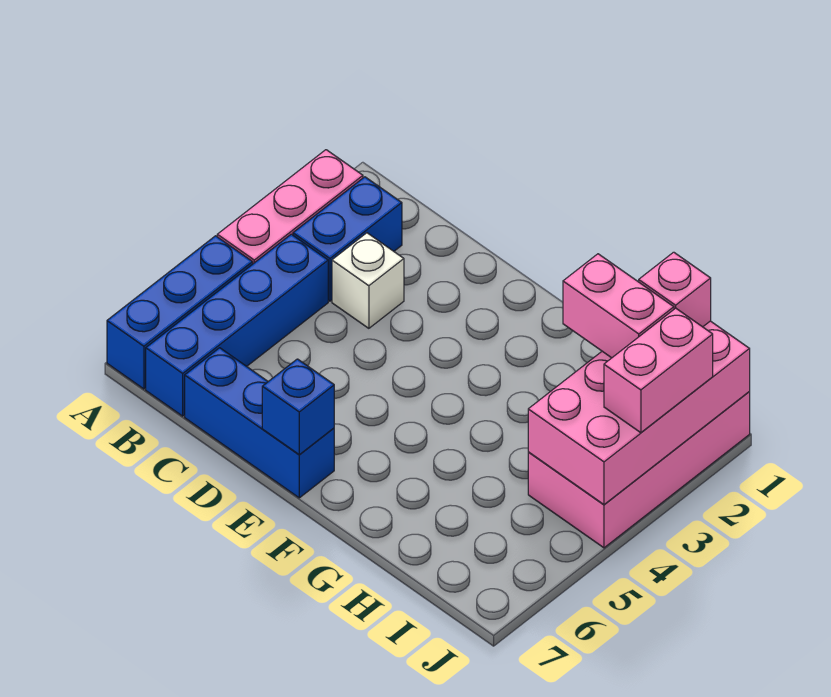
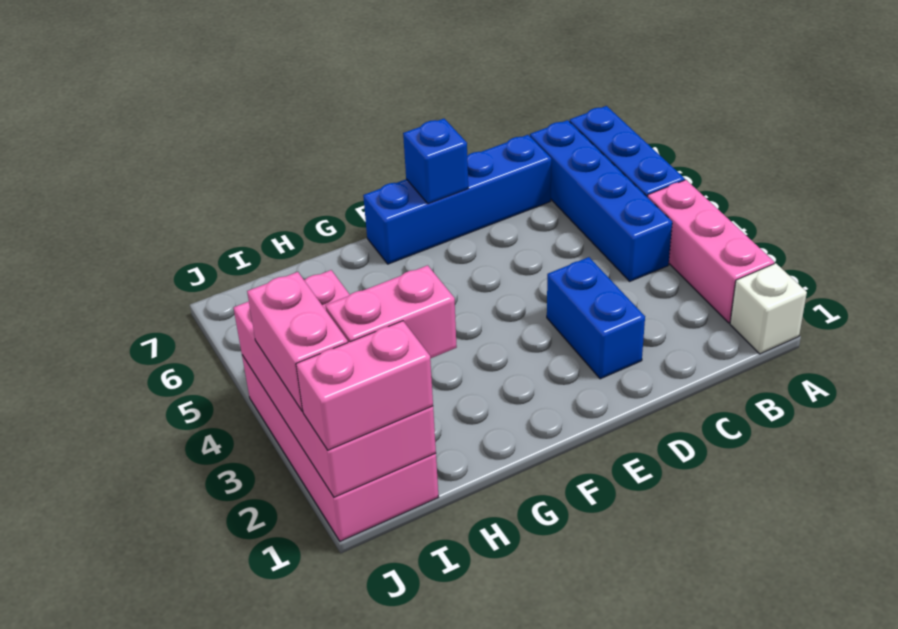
blue brick B2:B3 level 1 -> blue brick D2:D3 level 1
white brick C3 level 1 -> white brick A1 level 1
blue brick C7:E7 level 1 -> blue brick C7:F7 level 1
pink brick I1 level 3 -> pink brick I1:J1 level 3

